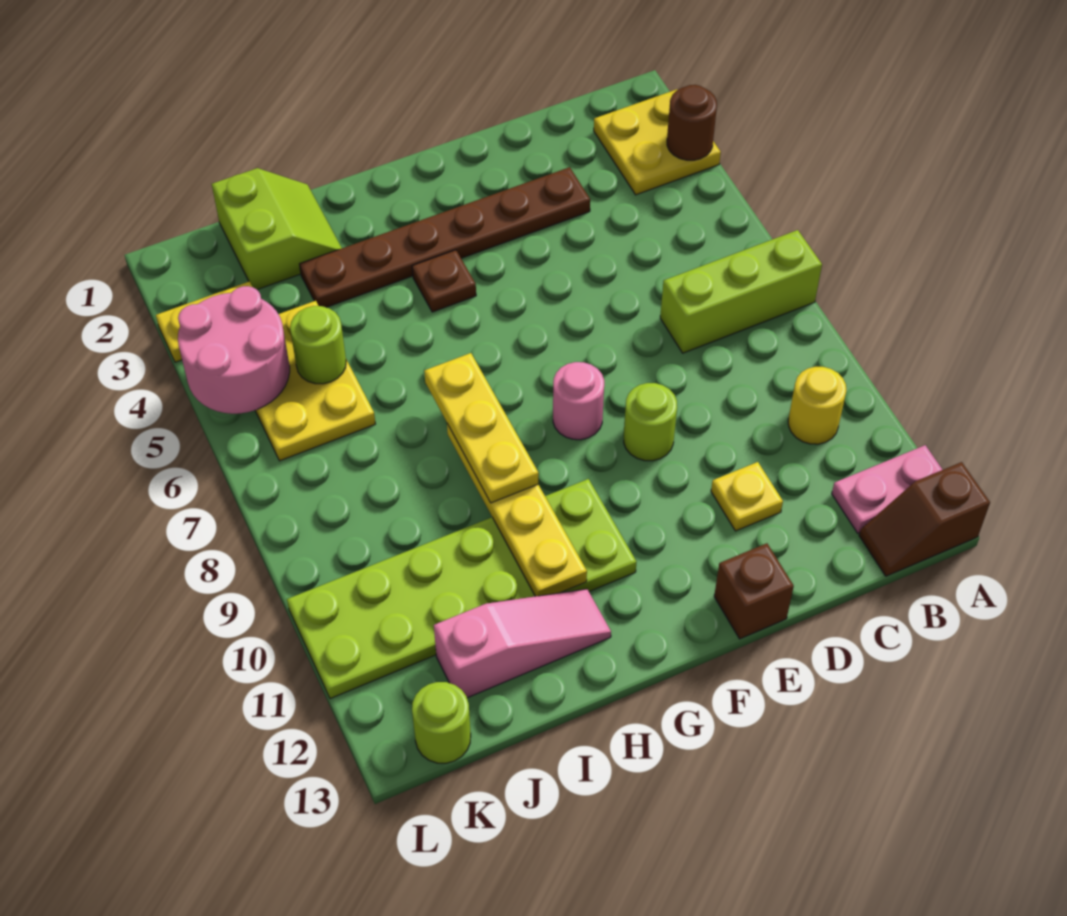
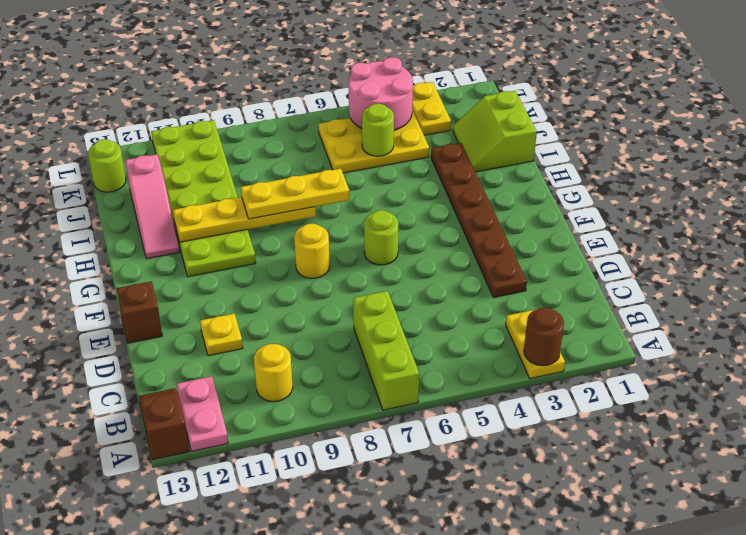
yellow plate A2:B3 level 1 -> yellow plate A3:B3 level 1
lime round brick E9 level 1 -> lime round brick F6 level 1
pink round brick F8 level 1 -> yellow round brick F8 level 1
brown plate G4 level 1 -> none
lime slope I1:J2 level 1 top J -> lime slope I1:J2 level 1 top 1

